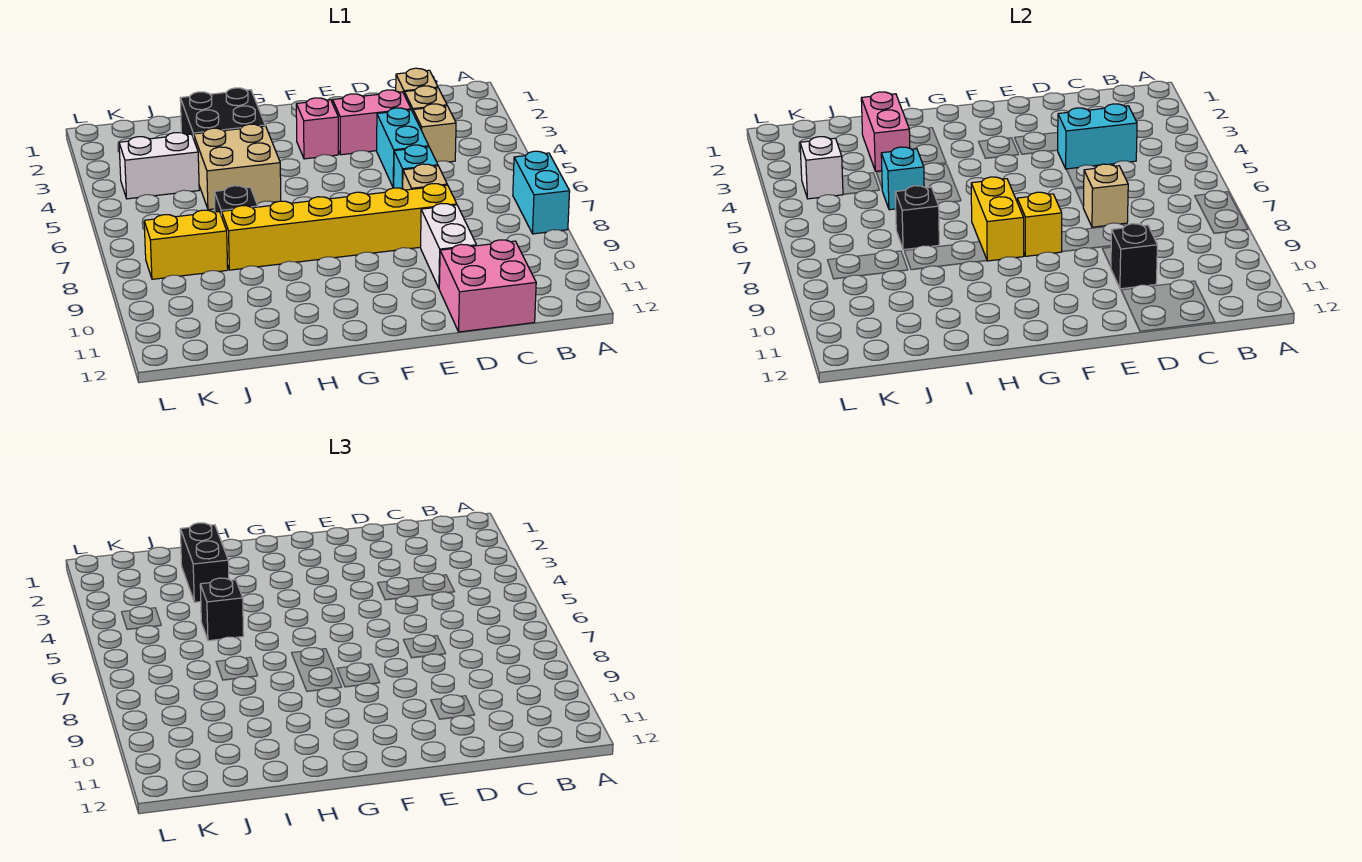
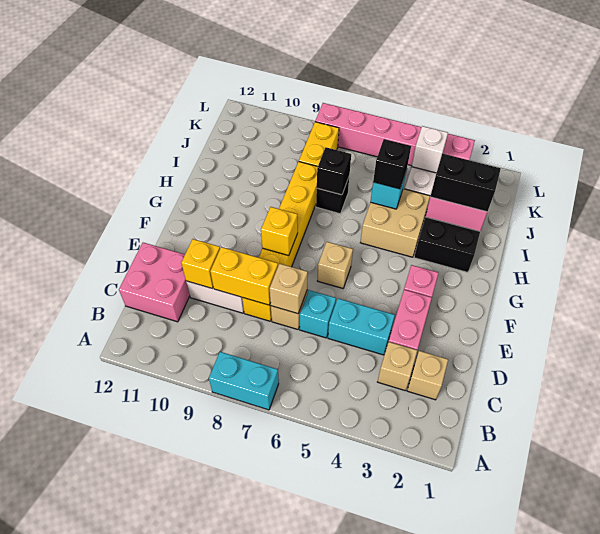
tan brick C4 level 1 -> tan brick F6 level 1
cyan brick C4:D4 level 2 -> none
black brick D10 level 2 -> yellow brick D10 level 2
yellow brick G7:G8 level 2 -> yellow brick D8:D9 level 2
none -> pink brick L3:L8 level 1

